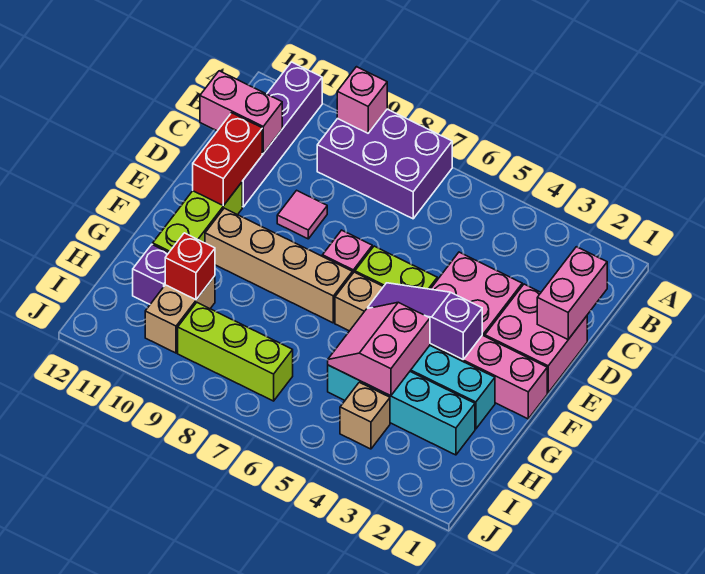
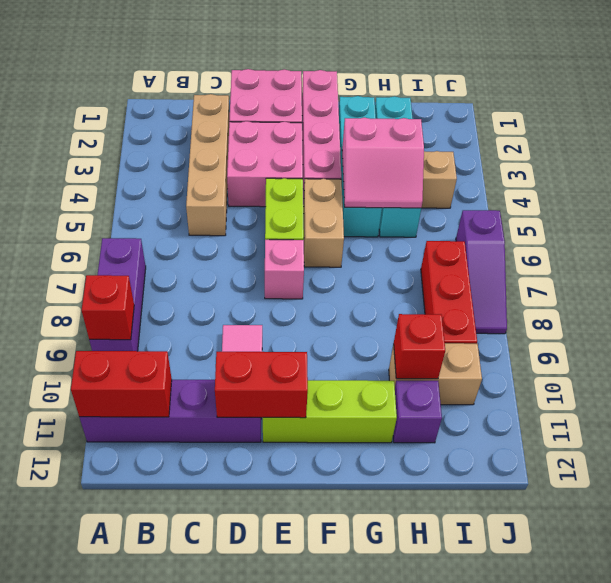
purple brick A7:B9 level 1 -> purple brick A7:A9 level 1
pink brick A9 level 2 -> red brick A9 level 2
none -> red brick A11:B11 level 2
pink brick C1:D1 level 2 -> none
pink brick C11:C12 level 2 -> none
purple slope F3:F5 level 2 top 3 -> purple slope J6:J8 level 1 top 6
tan brick F7:F10 level 1 -> tan brick C2:C5 level 1
lime brick I7:I9 level 1 -> red brick I7:I9 level 1

